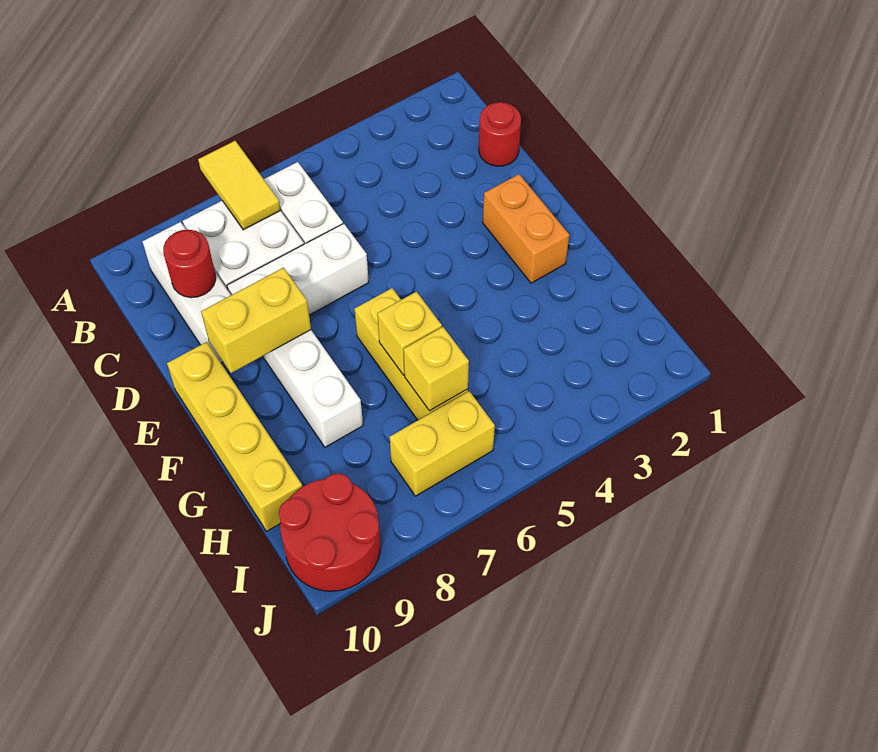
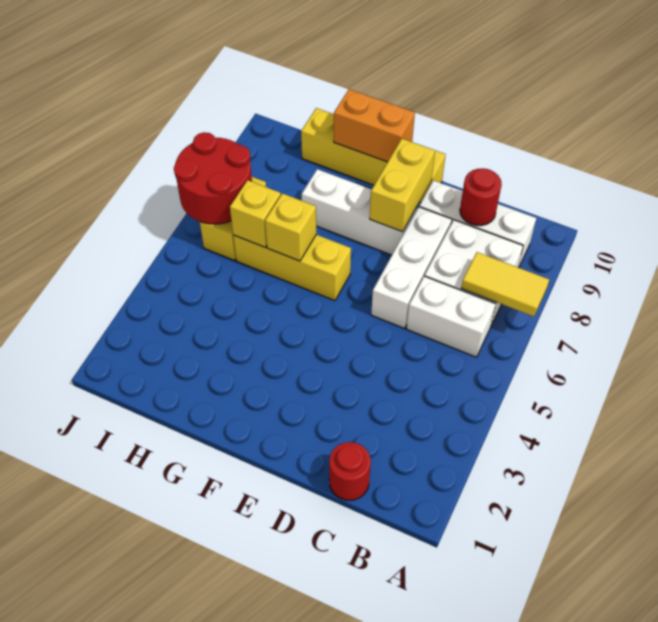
orange brick E2:F2 level 1 -> orange brick F10:G10 level 2
red round brick I9:J10 level 1 -> red round brick I6:J7 level 2

